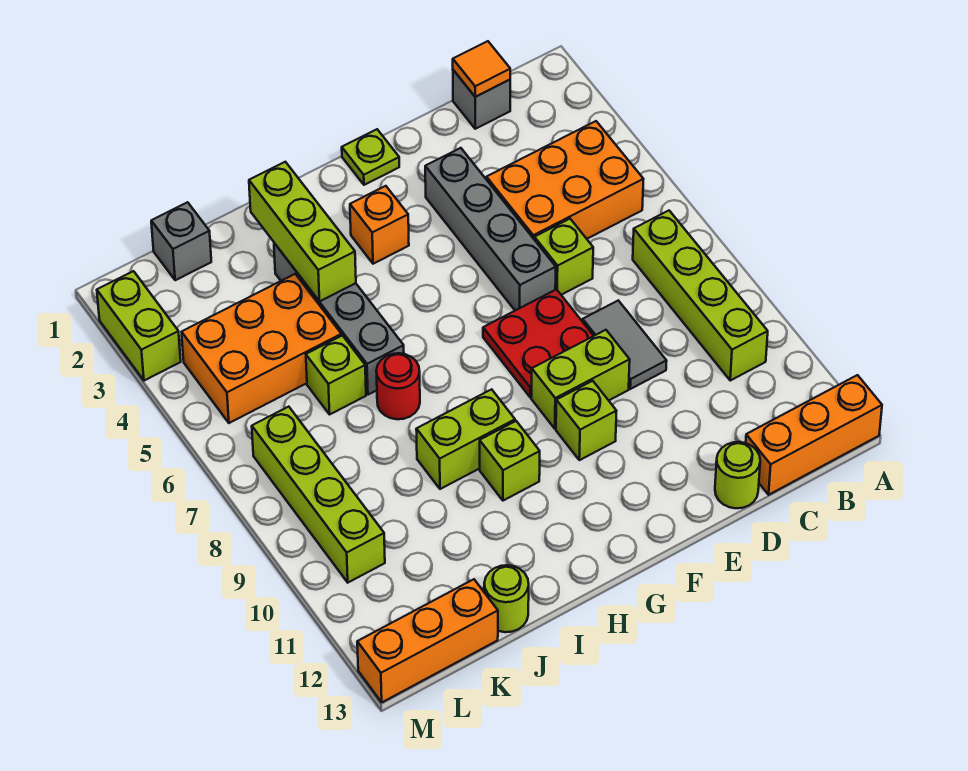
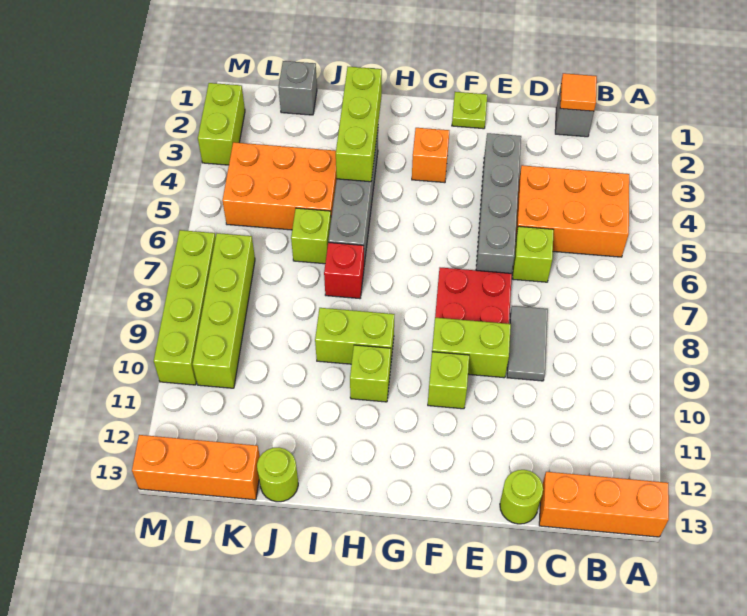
lime brick B7:B10 level 1 -> lime brick M7:M10 level 1
red round brick I7 level 1 -> red brick I7 level 1

